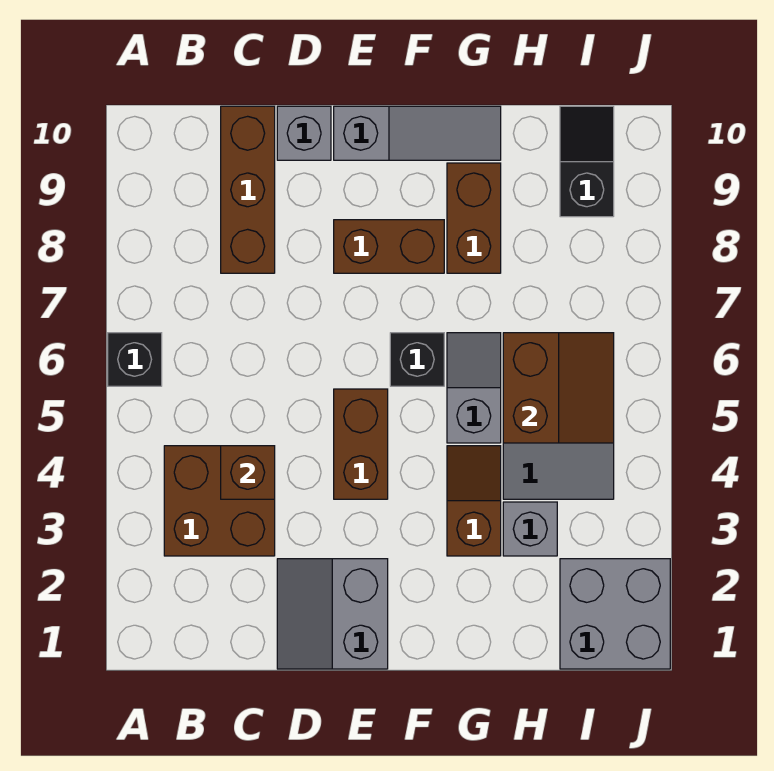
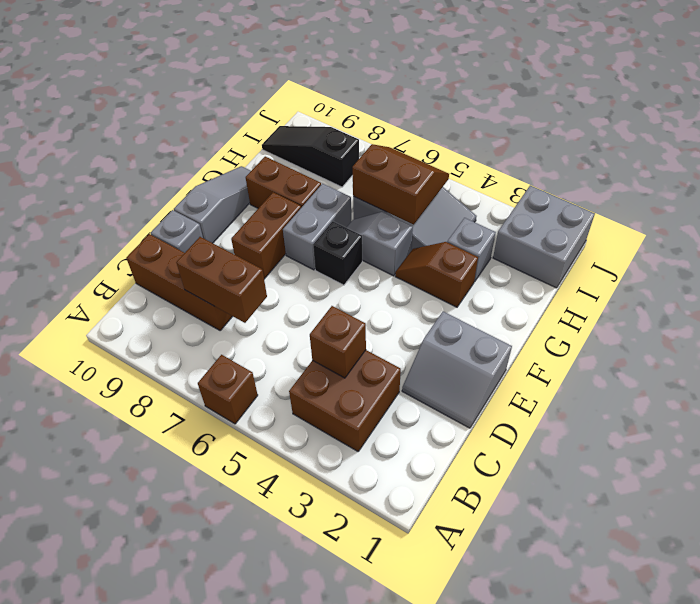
black brick A6 level 1 -> brown brick A6 level 1
brown brick E4:E5 level 1 -> brown brick C7:C8 level 2
none -> grey brick F7:G7 level 1
black slope I9:I10 level 1 top 9 -> black slope I8:I10 level 1 top 8

